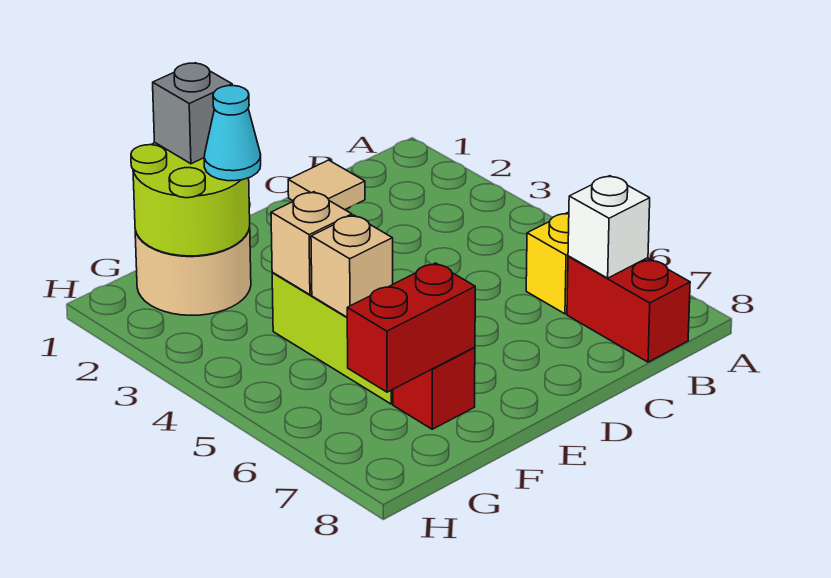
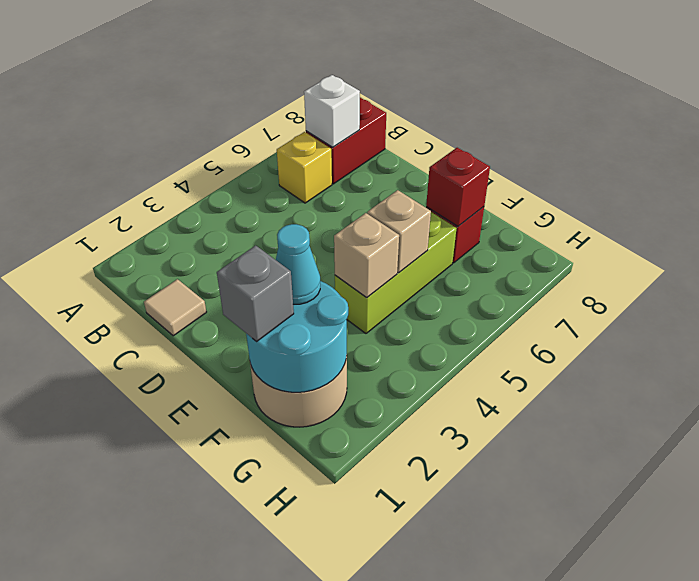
lime round brick F1:G2 level 2 -> cyan round brick F1:G2 level 2
red brick F7:G7 level 2 -> red brick F7 level 2

